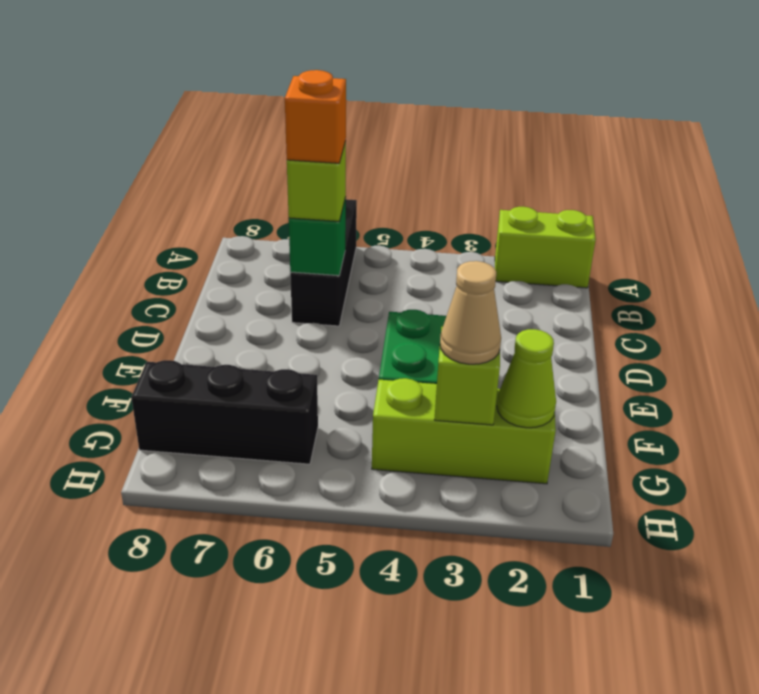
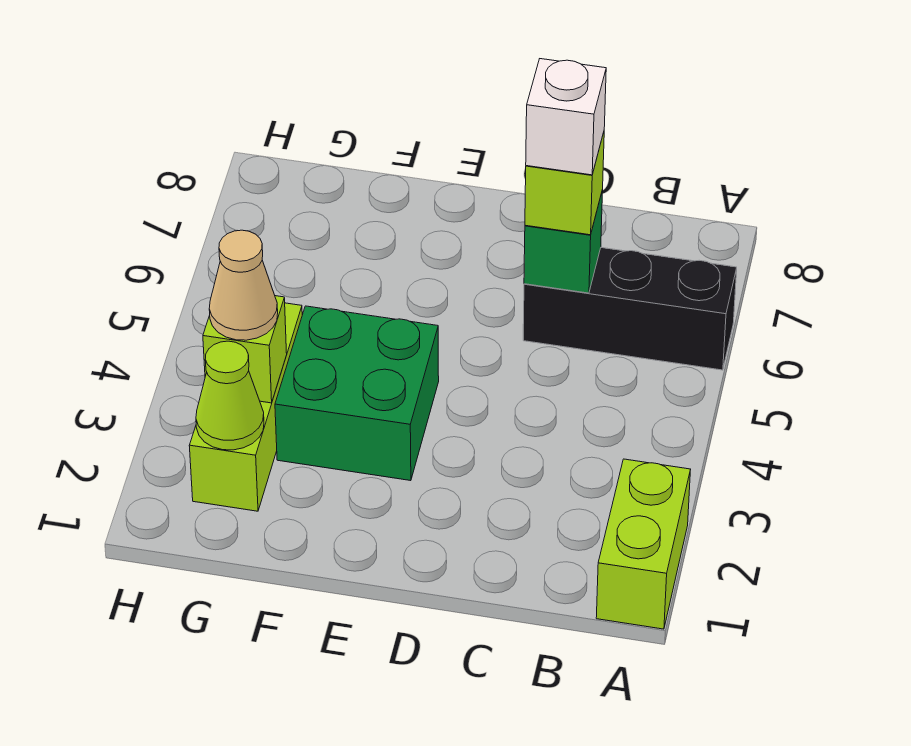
orange brick C6 level 4 -> white brick C6 level 4
black brick G6:G8 level 1 -> none

